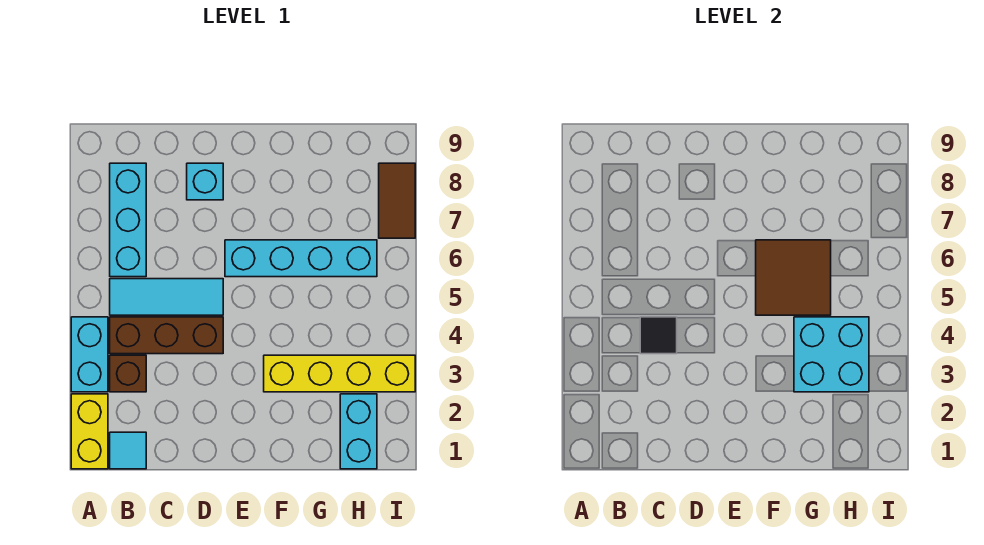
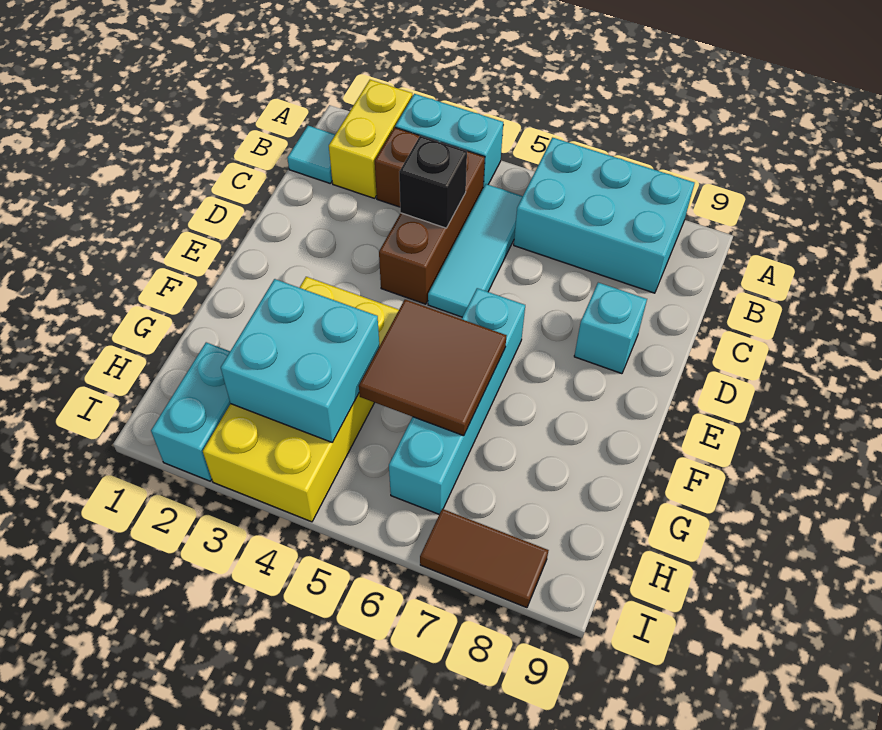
yellow brick A1:A2 level 1 -> yellow brick A2:B2 level 1
cyan brick B6:B8 level 1 -> cyan brick A6:B8 level 1
black tile C4 level 2 -> black brick C4 level 2
yellow brick F3:I3 level 1 -> yellow brick F3:I4 level 1
cyan brick H1:H2 level 1 -> cyan brick H2:I2 level 1

